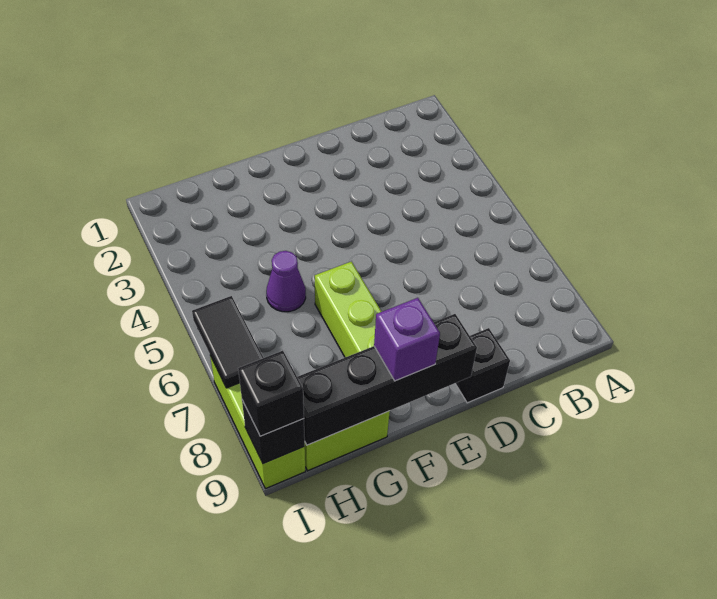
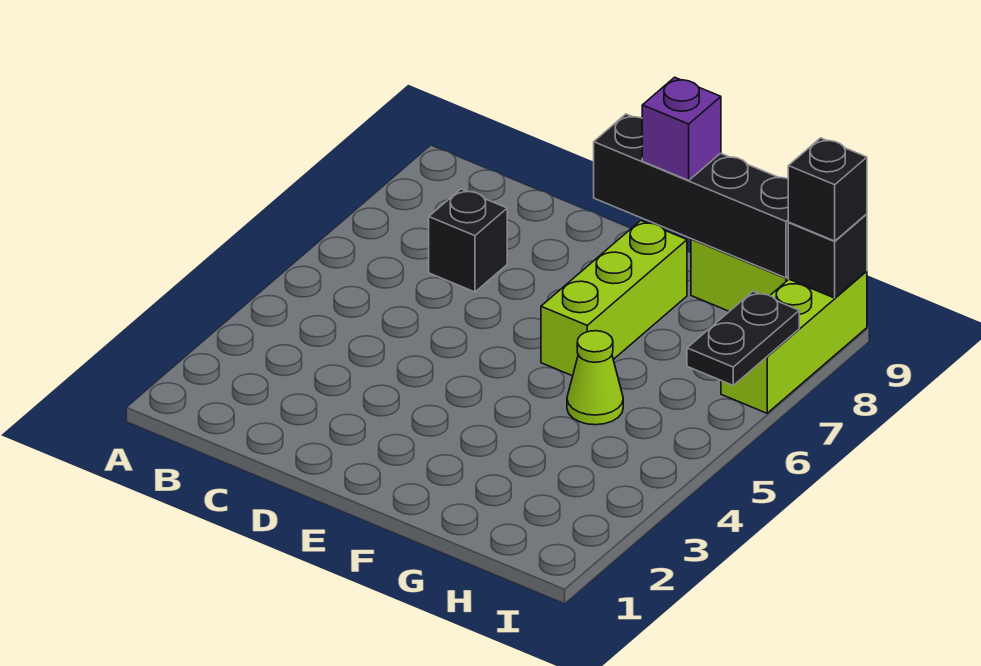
black brick D9 level 1 -> black brick C7 level 1
purple cone G5 level 1 -> lime cone G5 level 1
black tile I6:I7 level 2 -> black plate I6:I7 level 2

